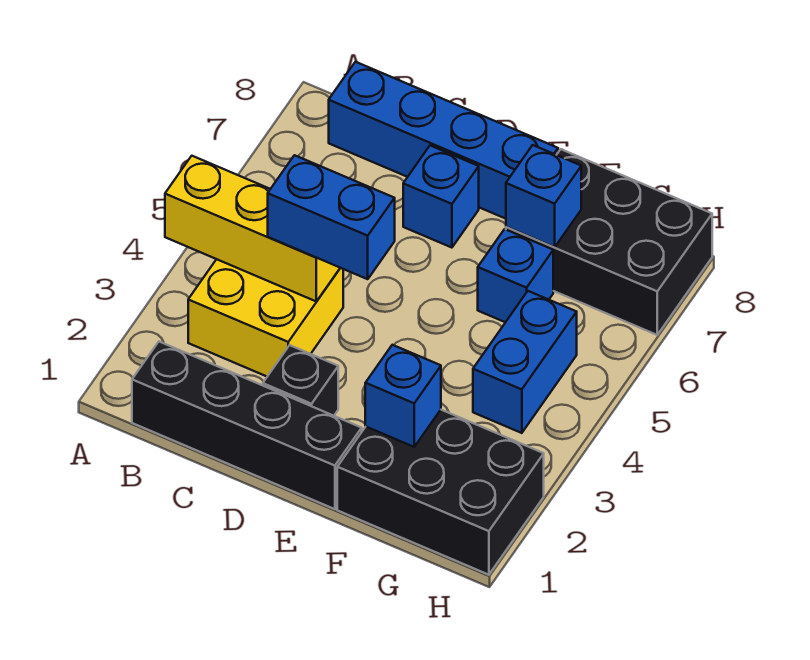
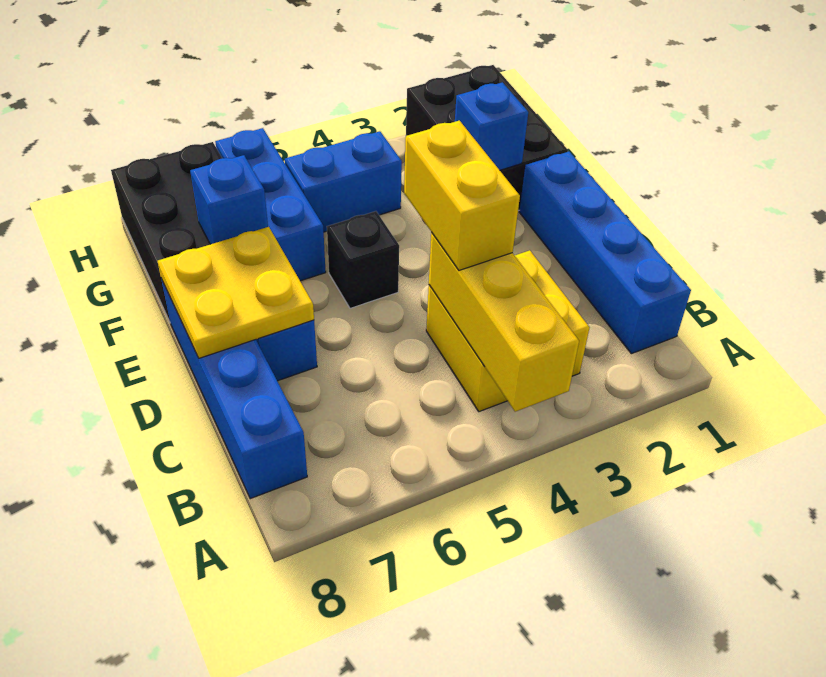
black brick B1:E1 level 1 -> blue brick B1:E1 level 1
blue brick C4:D4 level 3 -> yellow brick C4:D4 level 3
black brick D2 level 1 -> black brick E5 level 1
none -> yellow plate D7:E8 level 2
blue brick F6 level 1 -> blue brick F6:H6 level 1

